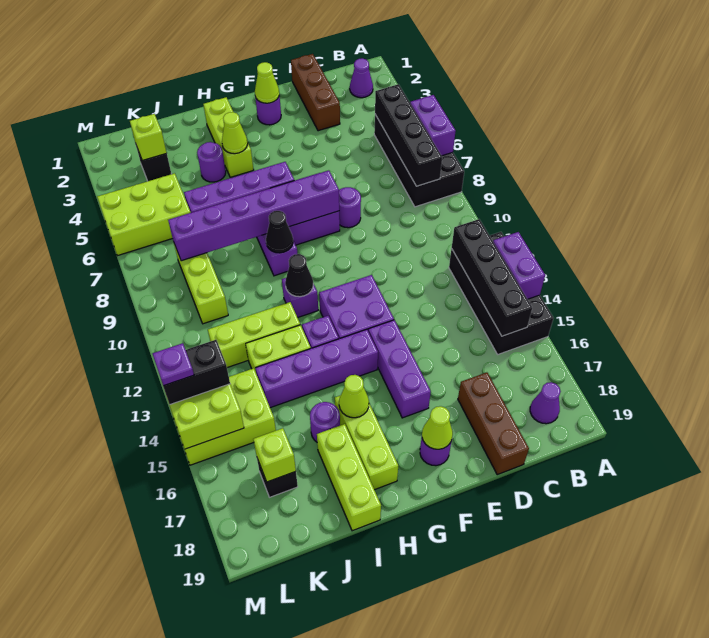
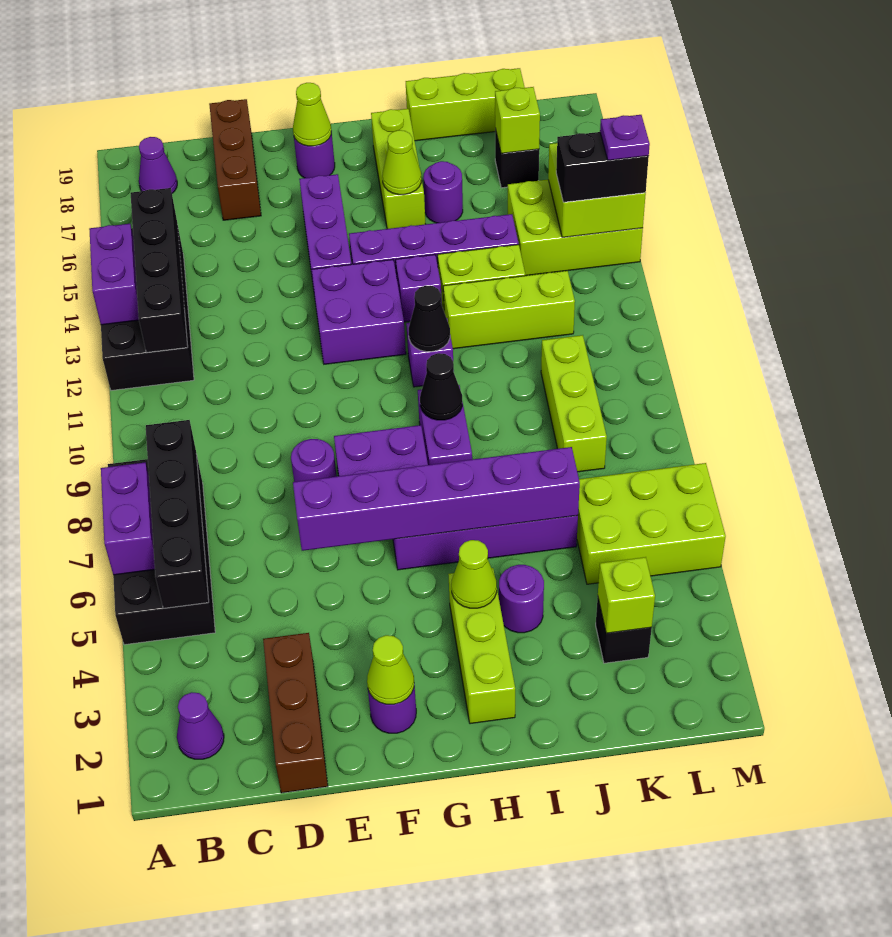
purple brick F8:K8 level 2 -> purple brick E6:J6 level 2
lime brick I17:I19 level 1 -> lime brick I19:K19 level 1

